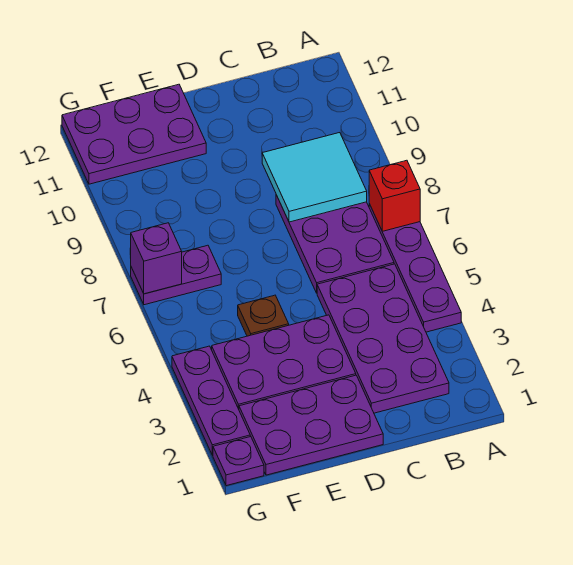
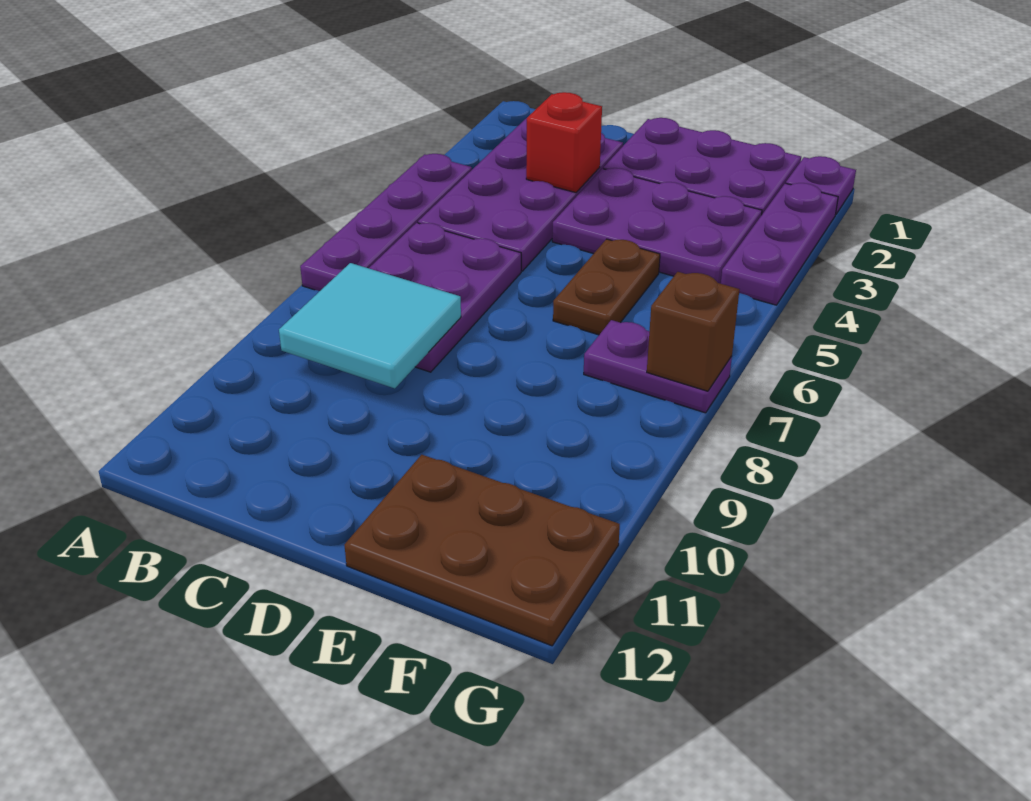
red brick A7 level 2 -> red brick C3 level 2
brown plate E5 level 1 -> brown plate E5:E6 level 1
purple plate E11:G12 level 1 -> brown plate E11:G12 level 1
purple brick G7 level 2 -> brown brick G7 level 2

